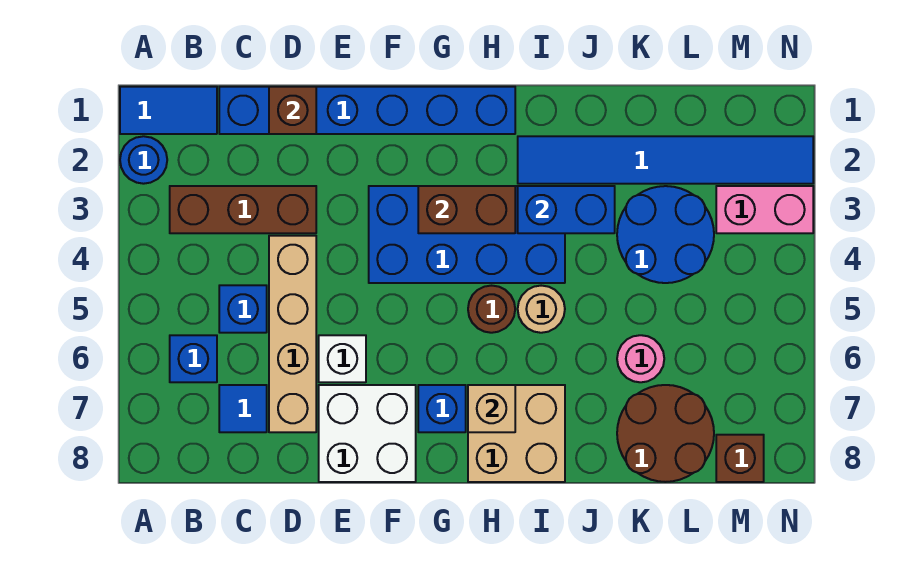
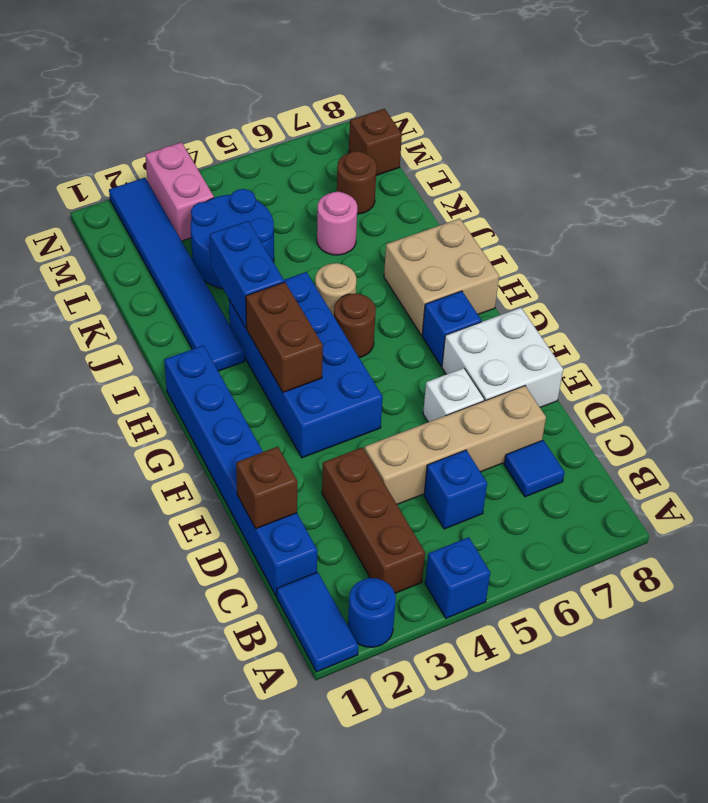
blue brick B6 level 1 -> blue brick A4 level 1
tan brick H7 level 2 -> none
brown round brick K7:L8 level 1 -> brown round brick L7 level 1

